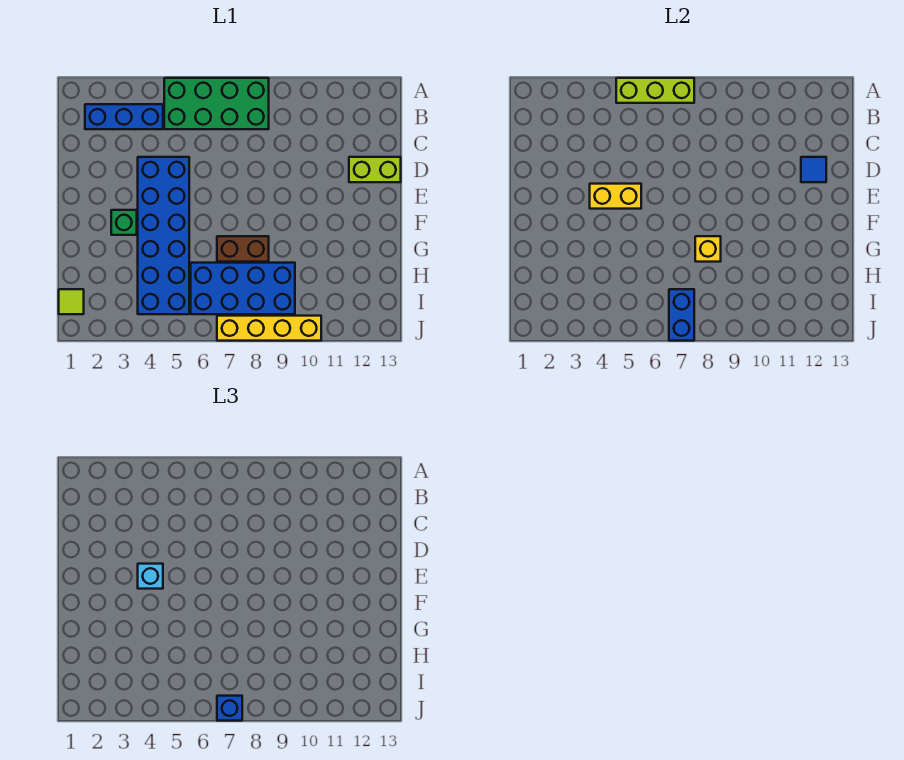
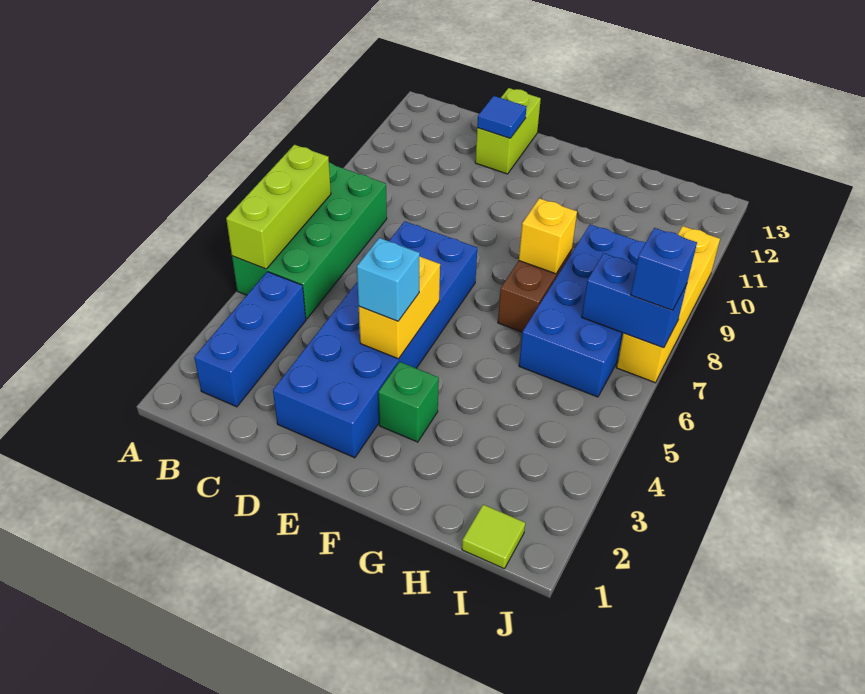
blue brick D4:I5 level 1 -> blue brick D2:E7 level 1

